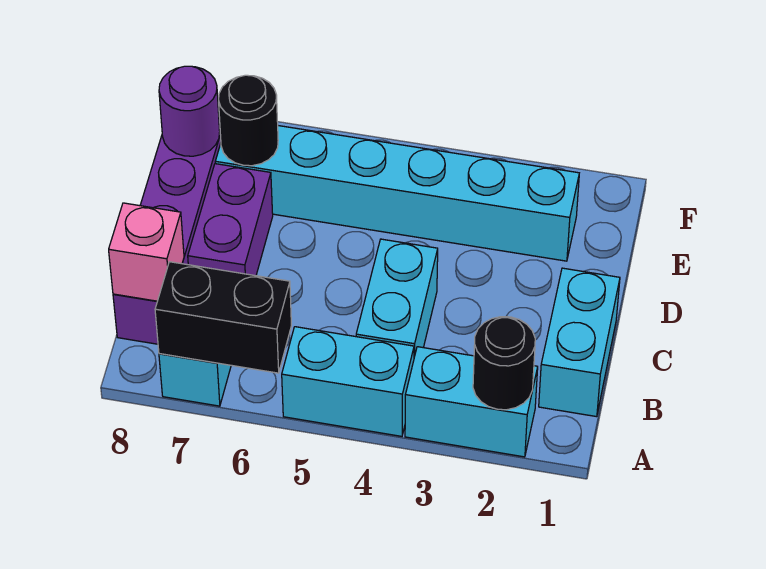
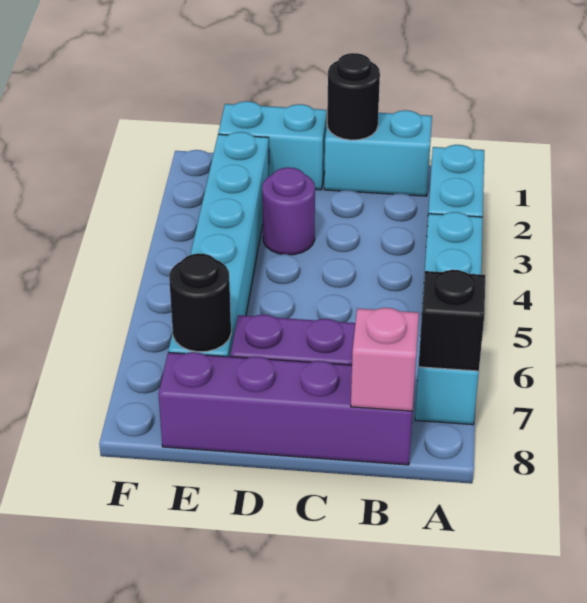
black round brick A2 level 2 -> black round brick C1 level 2
black brick A6:A7 level 2 -> black brick A7 level 2
cyan brick B4:C4 level 1 -> cyan brick D1:E1 level 1
purple round brick E8 level 2 -> purple round brick D3 level 1

